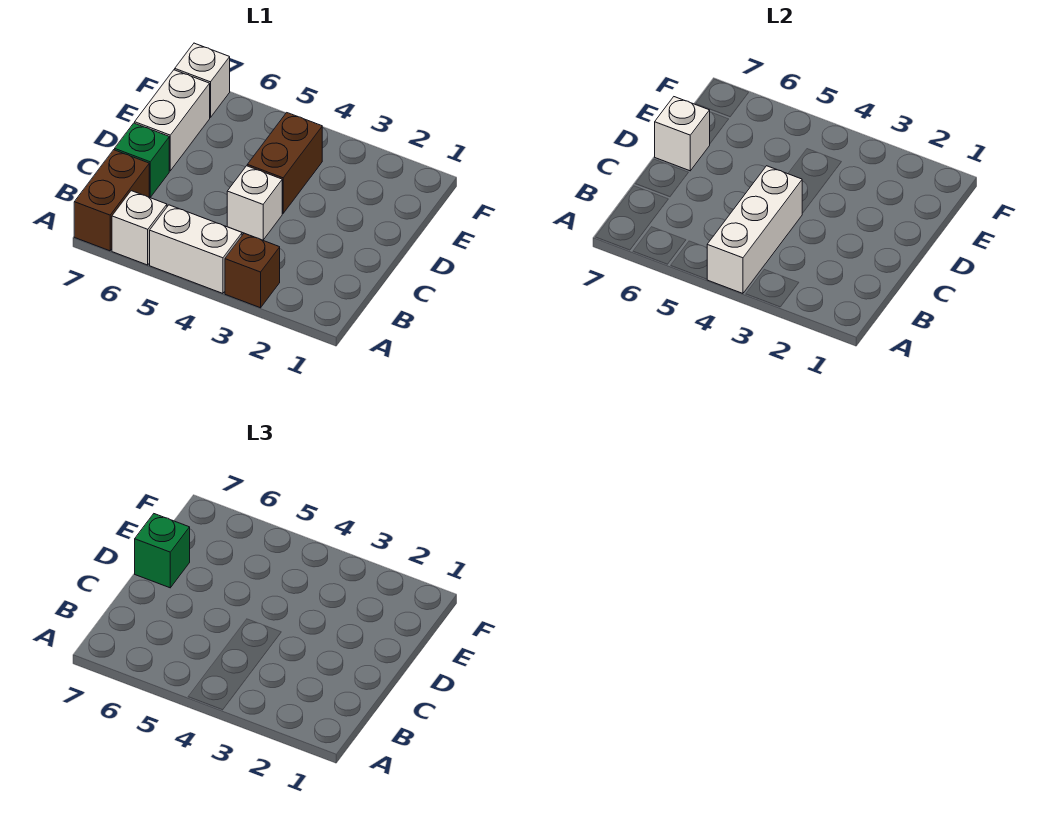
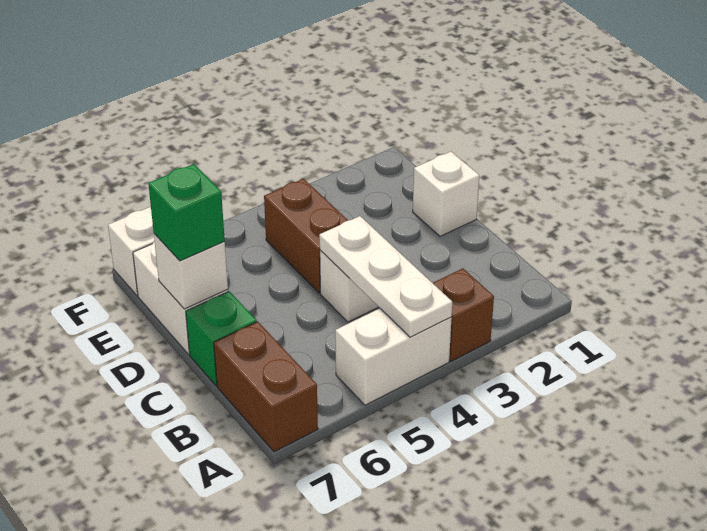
white brick A4:C4 level 2 -> white plate A4:C4 level 2
white brick A6 level 1 -> white brick D1 level 1

